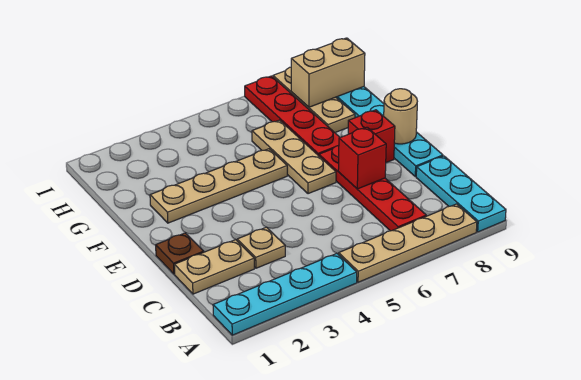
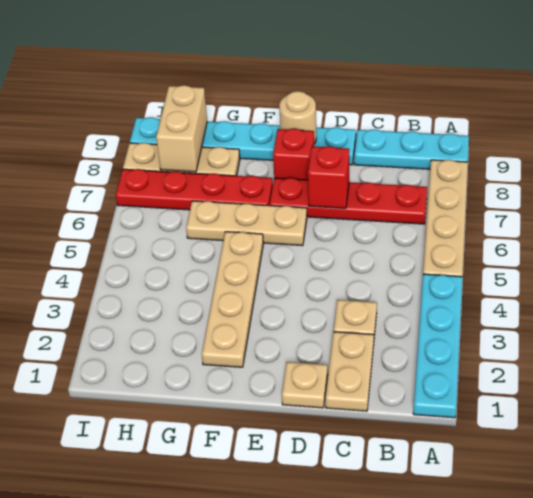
brown plate D1 level 1 -> tan plate D1 level 1

